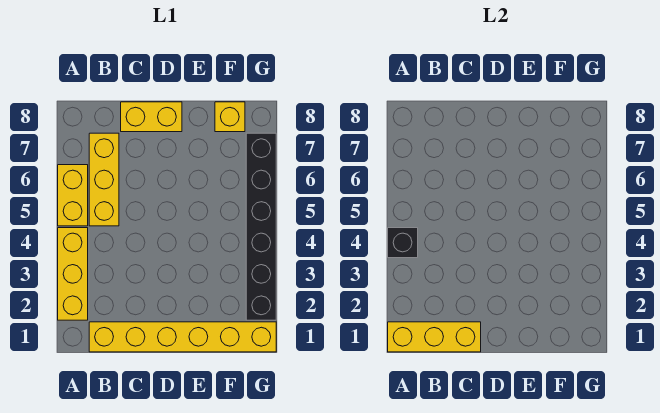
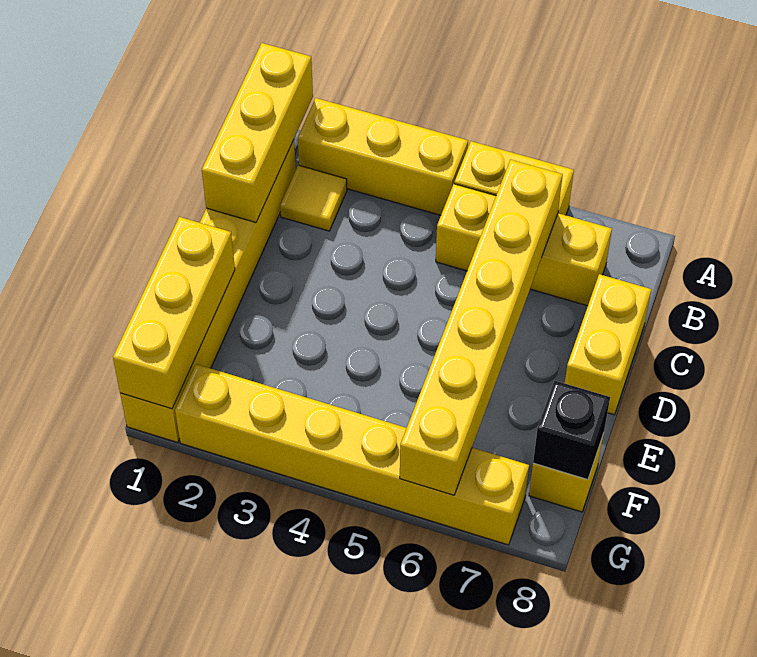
black brick A4 level 2 -> black brick F8 level 2
none -> yellow tile B2 level 1
none -> yellow brick B6:G6 level 2
none -> yellow brick E1:G1 level 2
black brick G2:G7 level 1 -> yellow brick G2:G7 level 1

